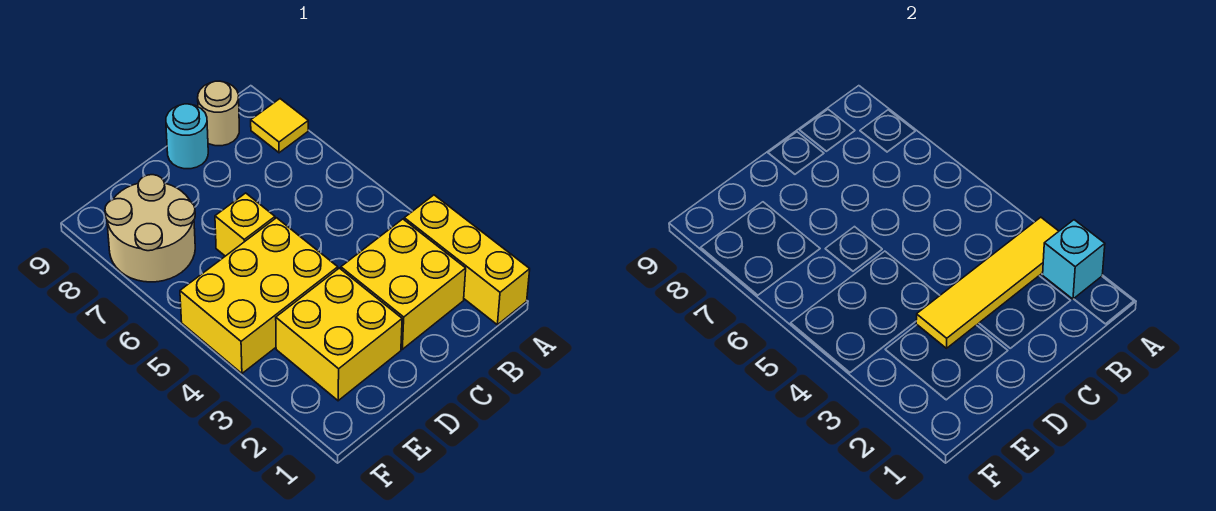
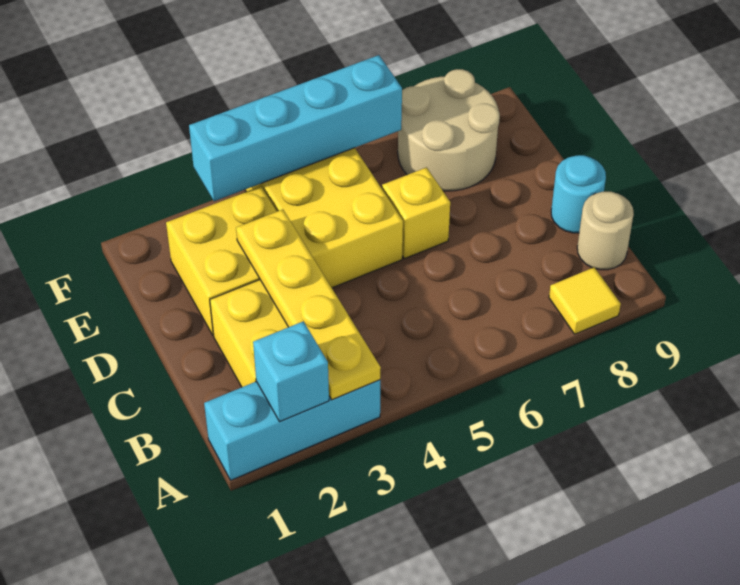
yellow brick A1:A3 level 1 -> cyan brick A1:A3 level 1
yellow tile A3:D3 level 2 -> yellow plate A3:D3 level 2
none -> cyan brick F3:F6 level 2

